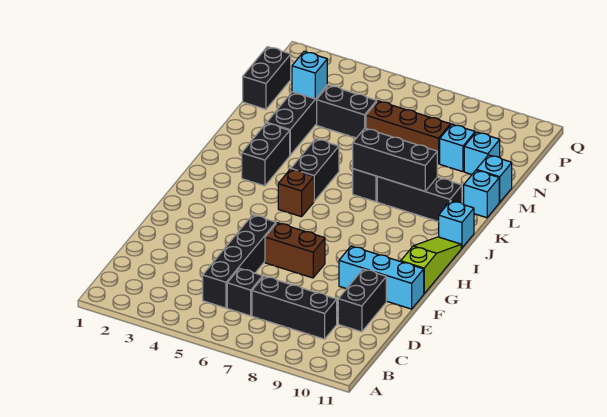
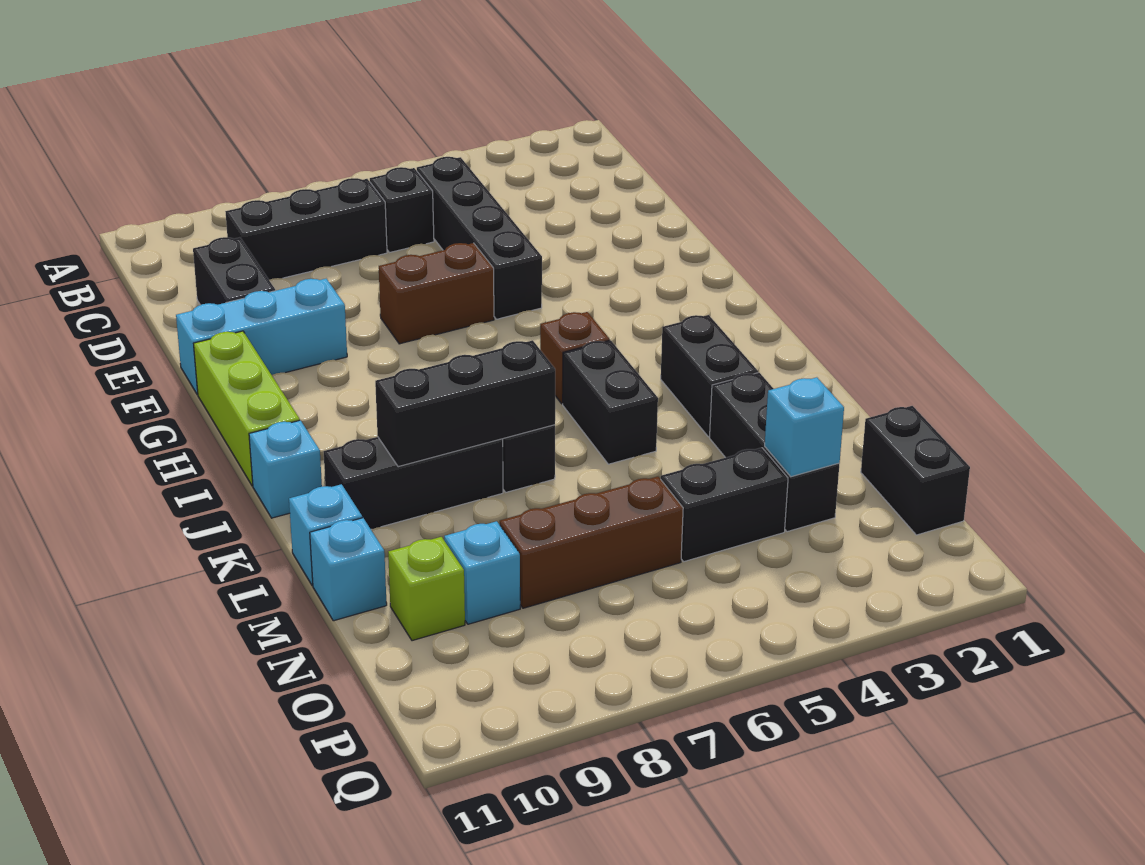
lime slope G11:I11 level 1 top G -> lime brick G11:I11 level 1
cyan brick N10 level 1 -> lime brick N10 level 1

